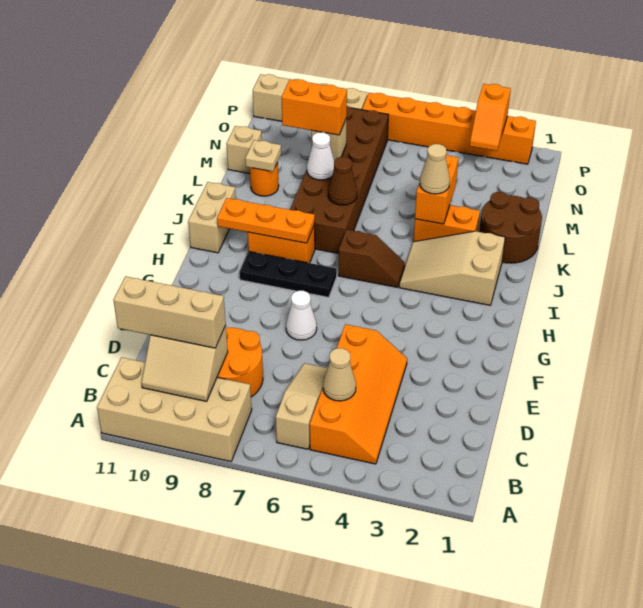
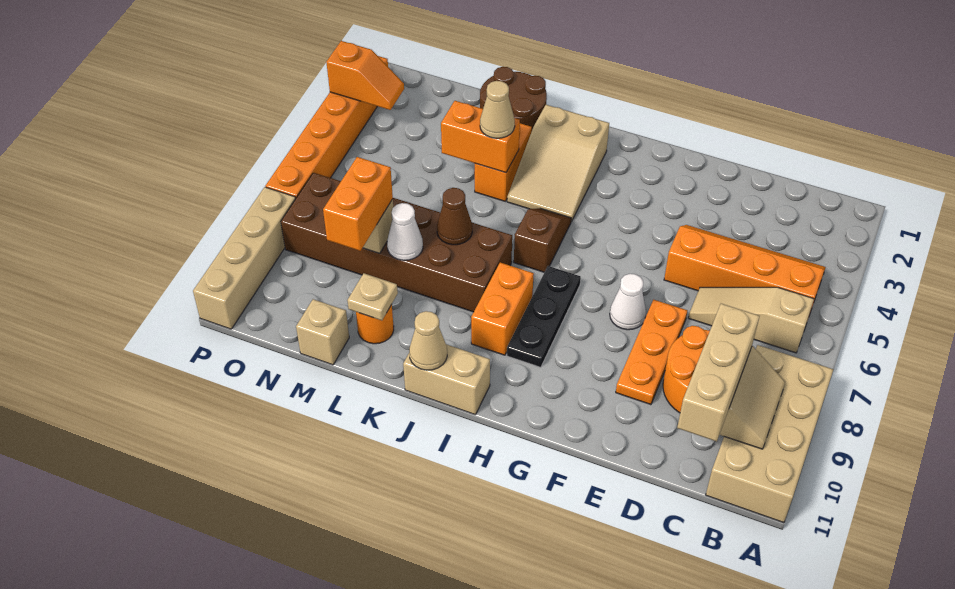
tan cone C5 level 2 -> tan cone J11 level 2
orange plate I8:I10 level 2 -> orange plate E7:E9 level 1

